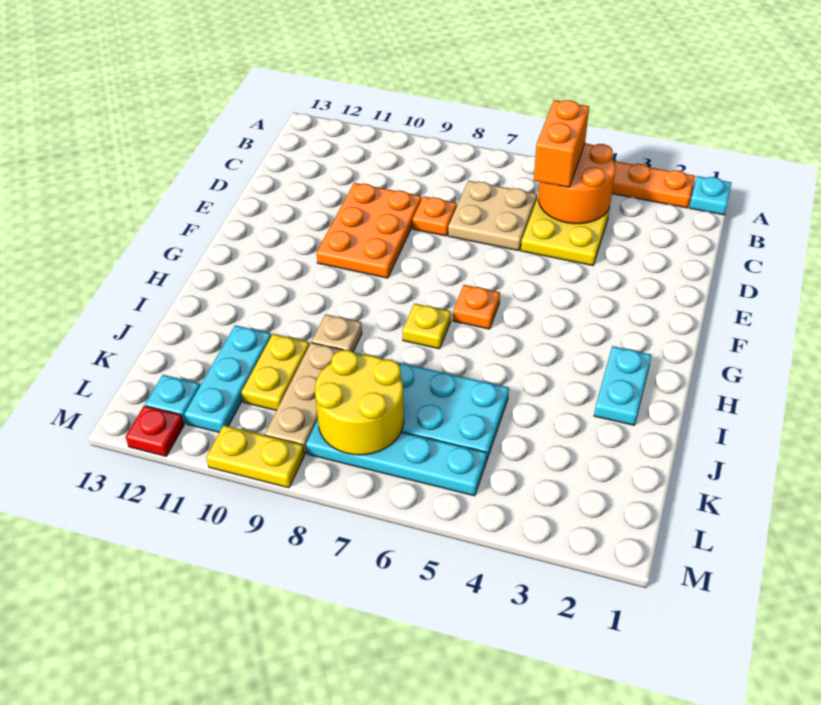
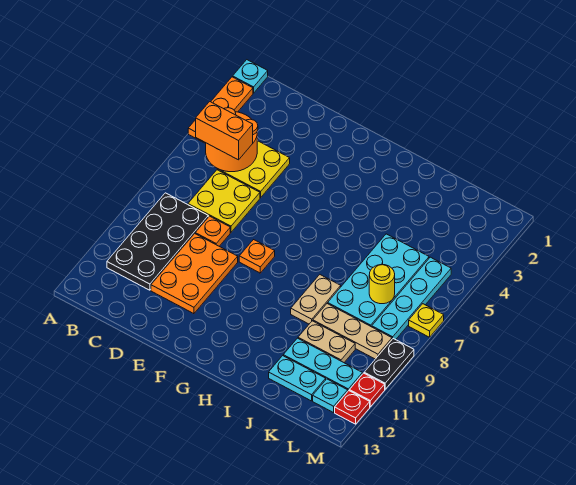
none -> black plate B8:C11 level 1
tan plate C6:D7 level 1 -> yellow plate C6:D7 level 1
orange plate D9:F10 level 1 -> orange plate D9:E11 level 1
orange plate G6 level 1 -> orange plate F8 level 1
cyan plate H2:I2 level 1 -> cyan plate J12:K12 level 1
yellow plate H7 level 1 -> yellow plate M7 level 1
tan plate I9 level 1 -> tan plate I8:I9 level 1
yellow plate J10:K10 level 1 -> tan plate J10:K10 level 1
yellow round brick K7:L8 level 2 -> yellow round brick K7 level 2
yellow plate M9:M10 level 1 -> black plate M9:M10 level 1
none -> red plate M11 level 1

